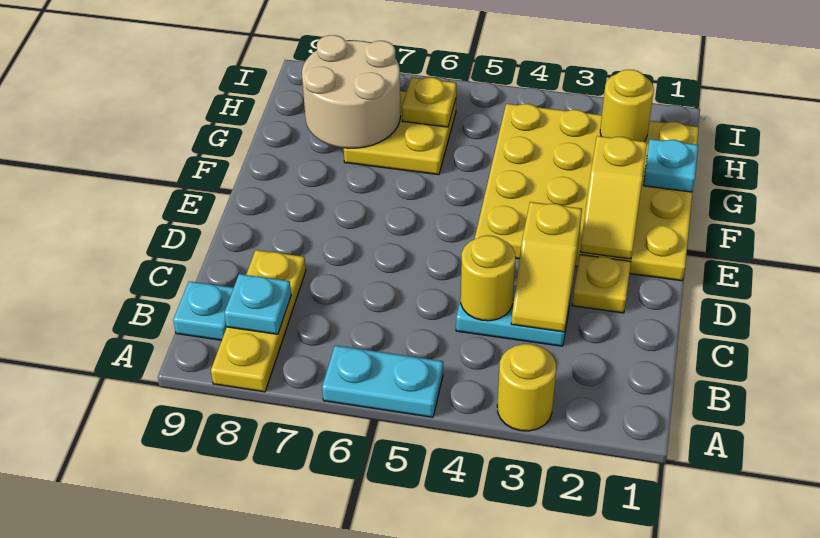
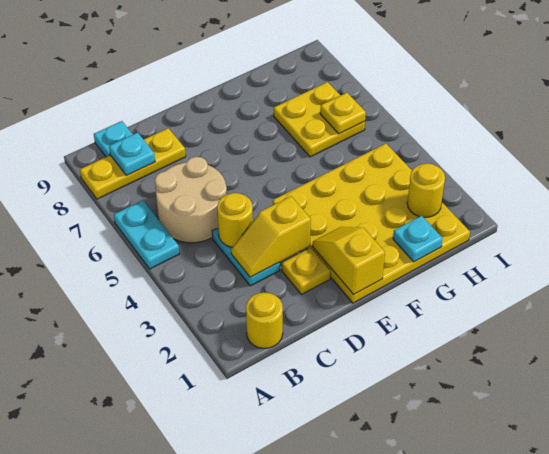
yellow round brick A3 level 1 -> yellow round brick B1 level 1
yellow slope E2:F2 level 2 top F -> yellow slope E1:E2 level 2 top 1
tan round brick G7:H8 level 2 -> tan round brick B5:C6 level 1

